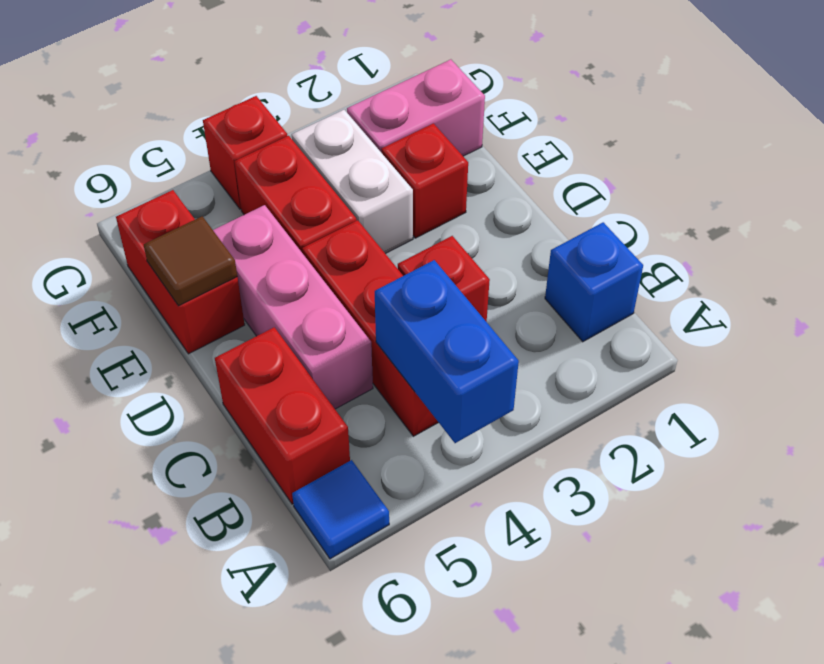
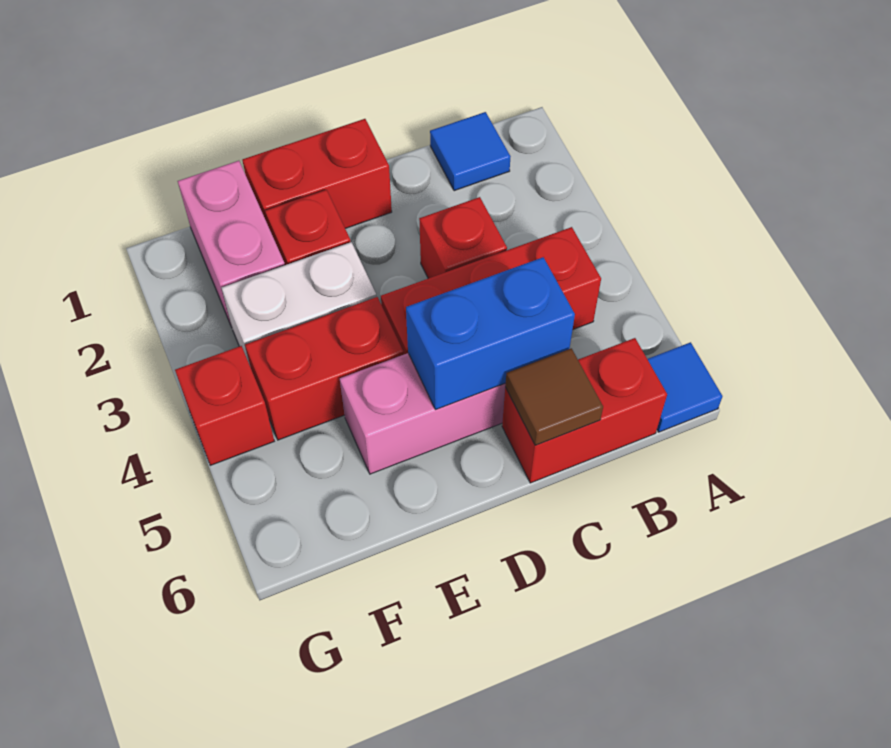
blue brick A4:B4 level 2 -> blue brick C5:D5 level 2
blue brick B1 level 1 -> blue tile B1 level 1
red brick E6:F6 level 1 -> red brick D1:E1 level 1
brown tile E6 level 2 -> brown tile C6 level 2

